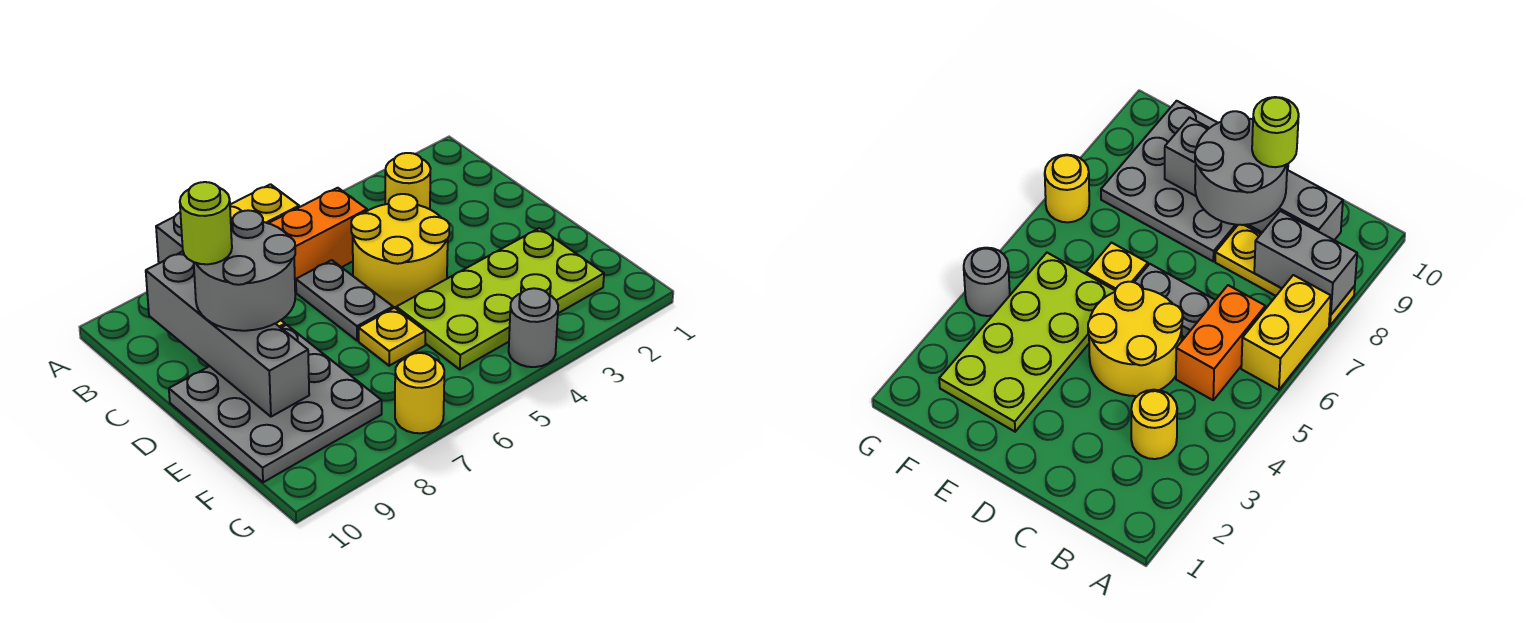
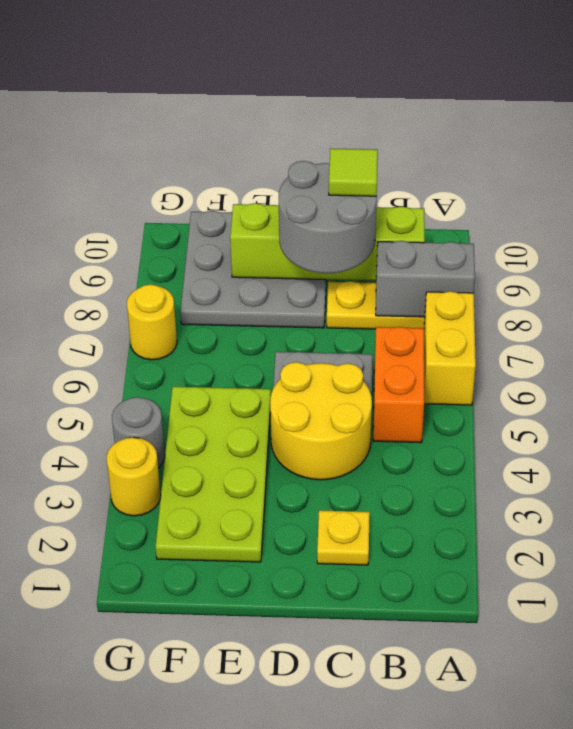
yellow round brick B3 level 1 -> yellow round brick G3 level 1
grey brick B9:E9 level 2 -> lime brick B9:E9 level 2
lime round brick C9 level 4 -> lime tile C9 level 4
yellow plate E6 level 1 -> yellow plate C2 level 1

